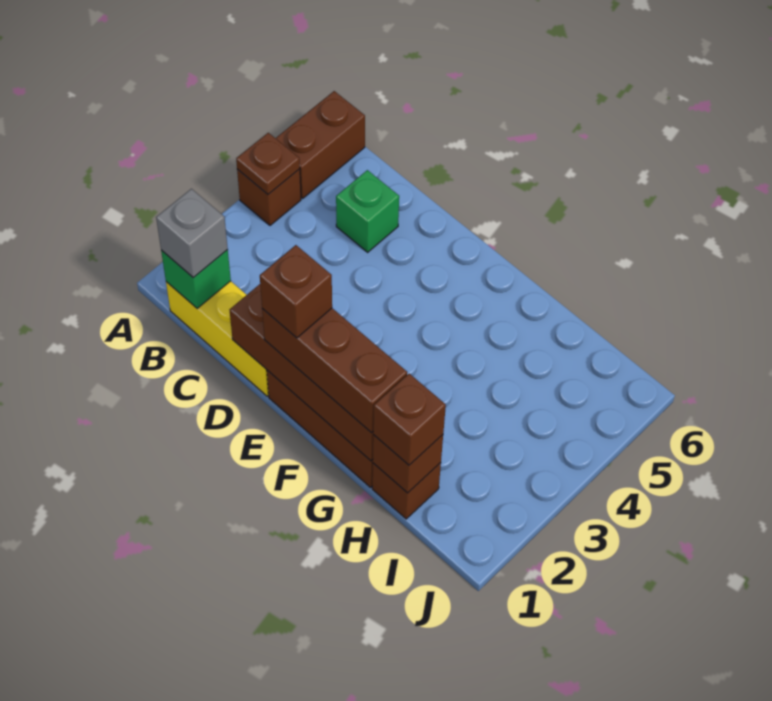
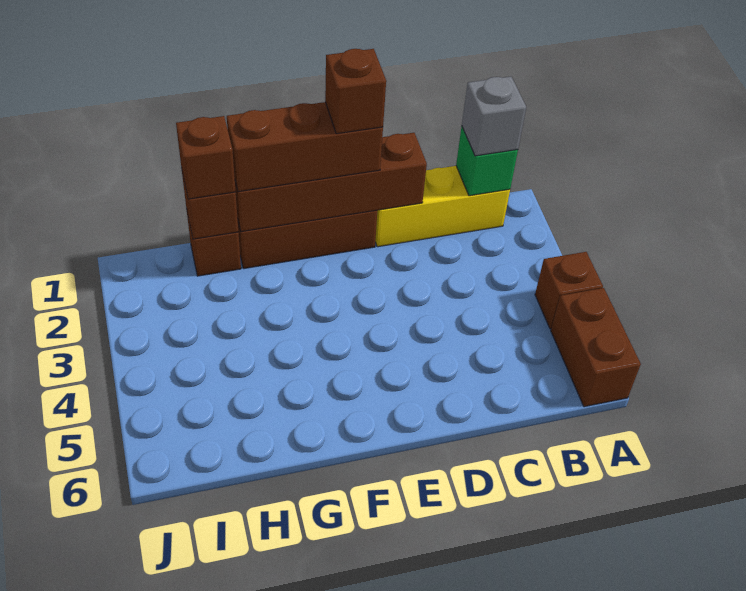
brown plate A4 level 2 -> none
green brick C5 level 1 -> none

